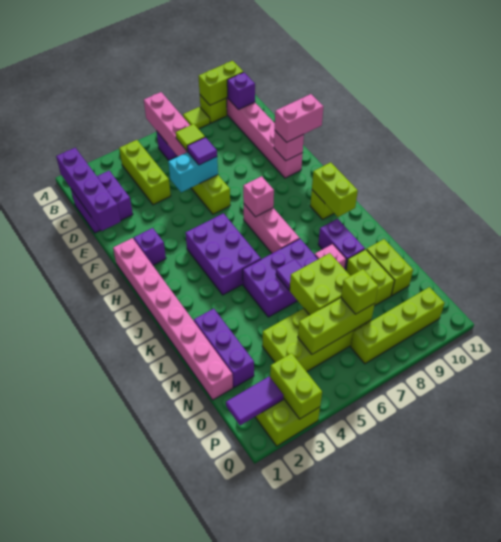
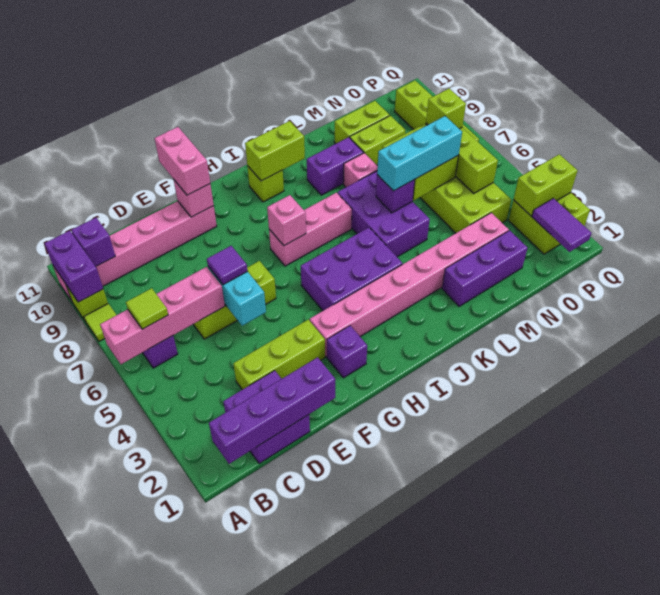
lime brick A9:A10 level 2 -> purple brick A9:A10 level 2
lime brick B4:D4 level 1 -> lime brick D3:F3 level 1
lime tile D6 level 3 -> lime tile B6 level 3
pink brick G1:N1 level 1 -> pink brick G3:N3 level 1
purple tile L6 level 2 -> purple brick L6 level 2
none -> cyan brick L6:N6 level 3

